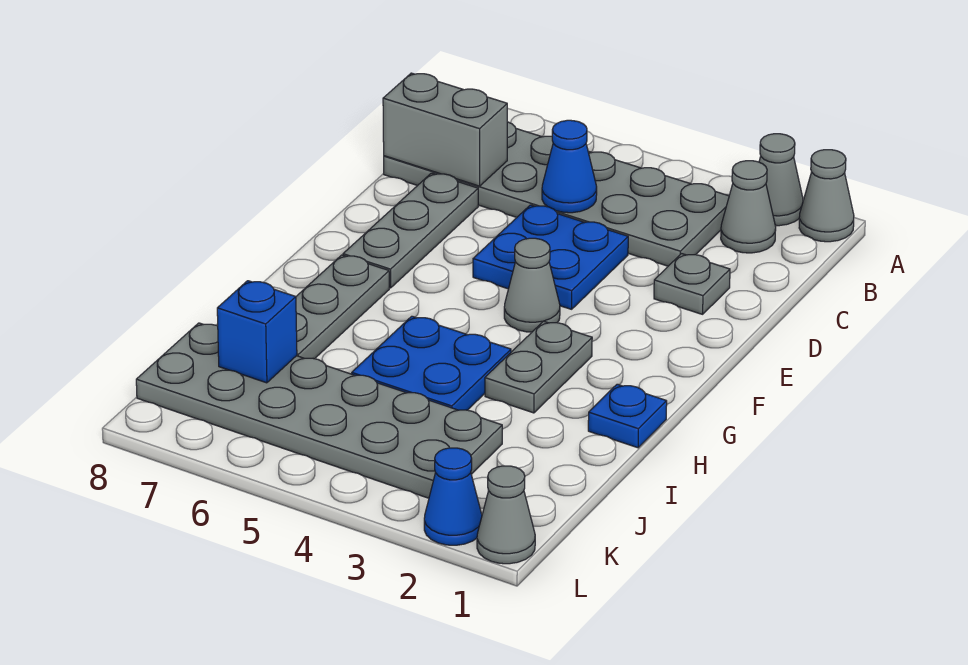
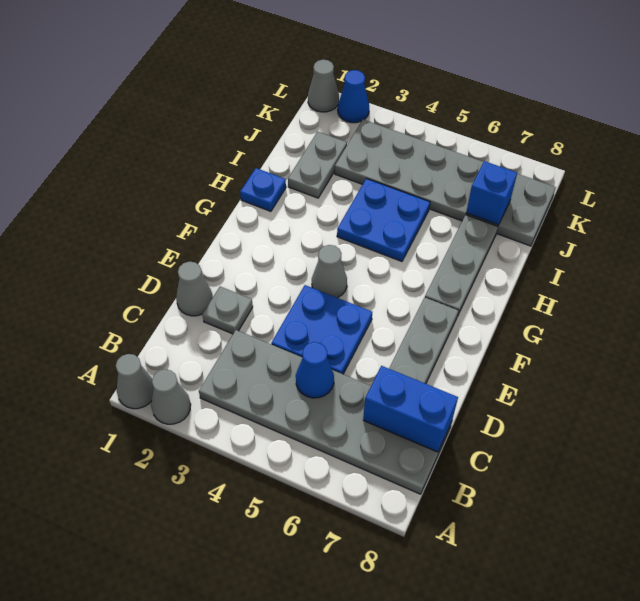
grey cone B2 level 1 -> grey cone D1 level 1
grey brick C7:C8 level 2 -> blue brick C7:C8 level 2
grey plate G3:H3 level 1 -> grey plate I2:J2 level 1

